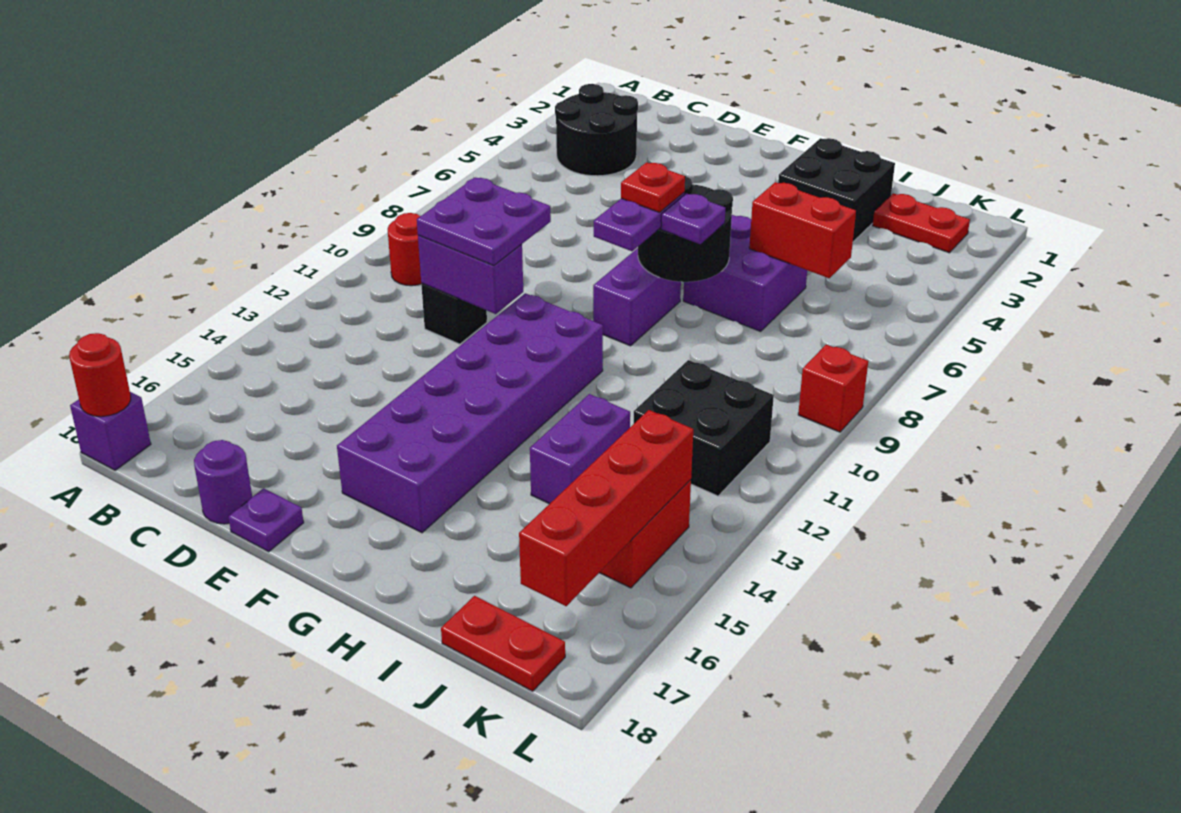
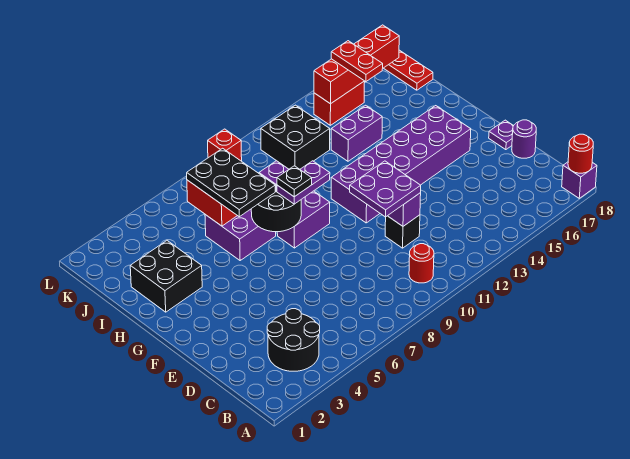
red plate G8 level 4 -> black plate G8 level 4
none -> black plate H6:J7 level 3
red plate J2:K2 level 1 -> red plate J15:K15 level 3

